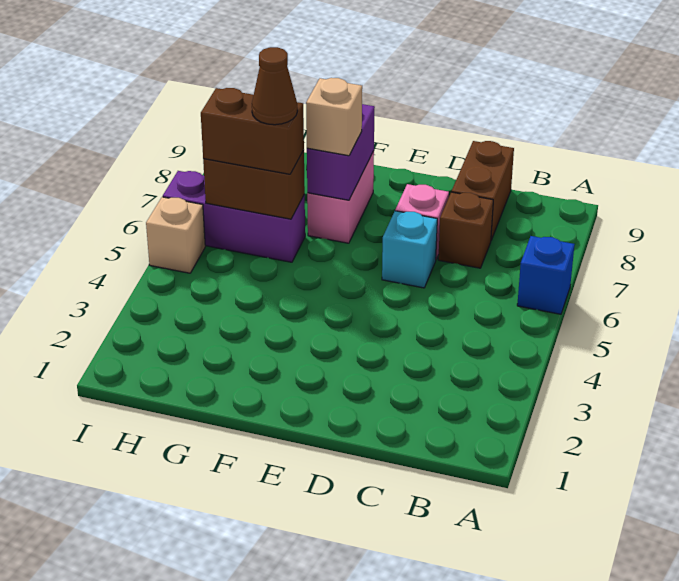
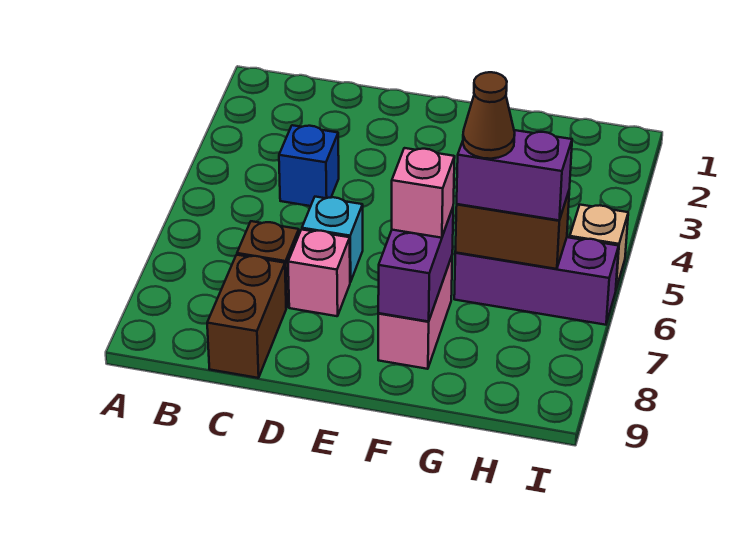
blue brick A6 level 1 -> blue brick C4 level 1
tan brick F7 level 3 -> pink brick F7 level 3
brown brick G6:H6 level 3 -> purple brick G6:H6 level 3

